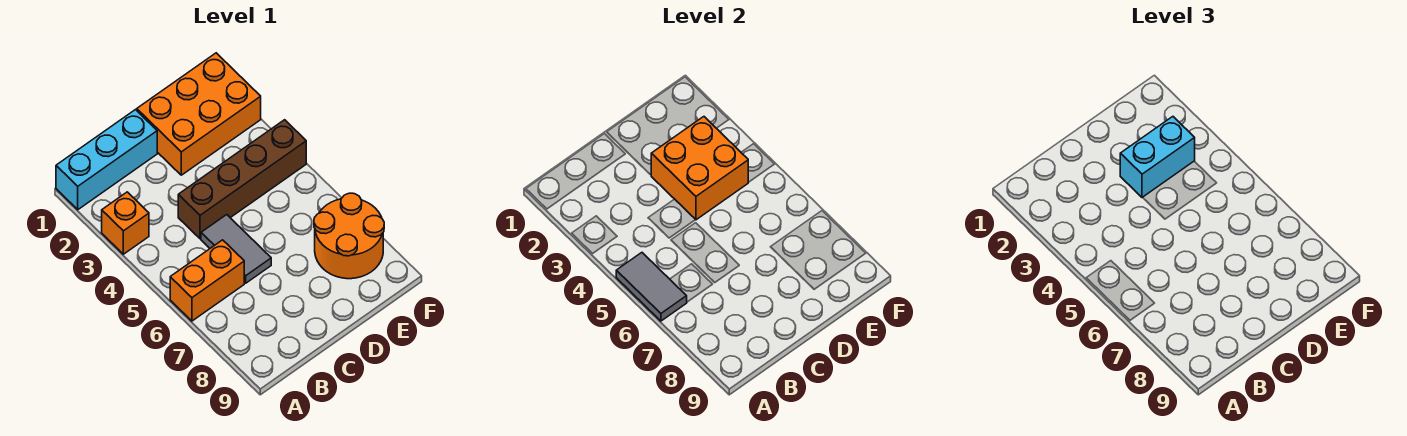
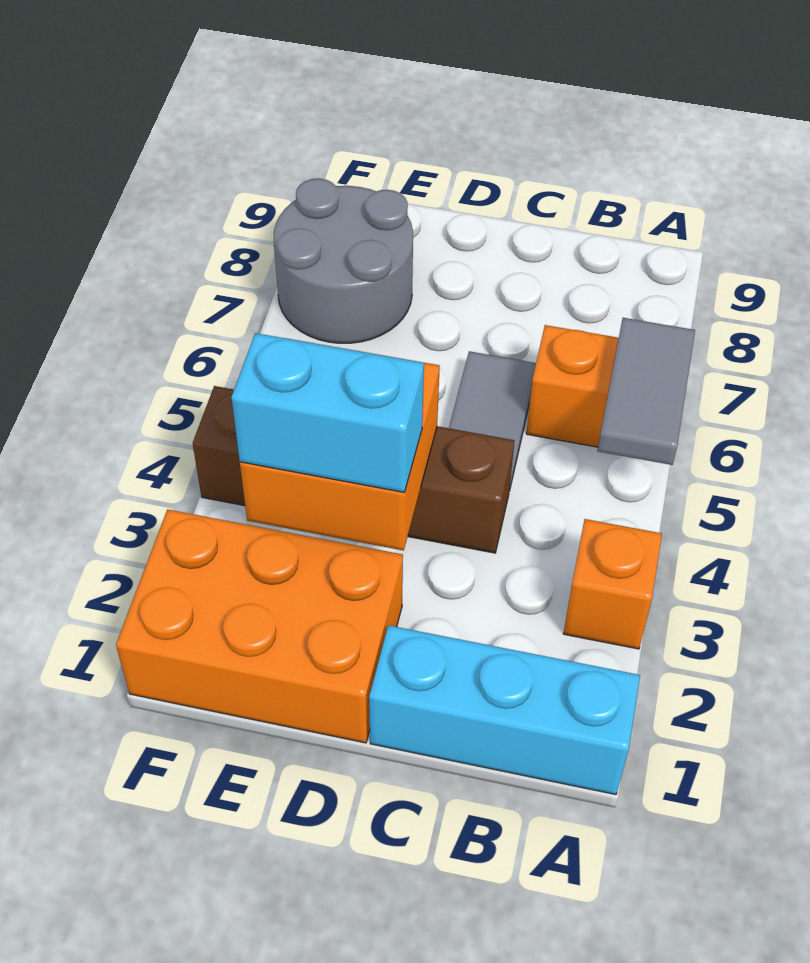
orange round brick E7:F8 level 1 -> grey round brick E7:F8 level 1

